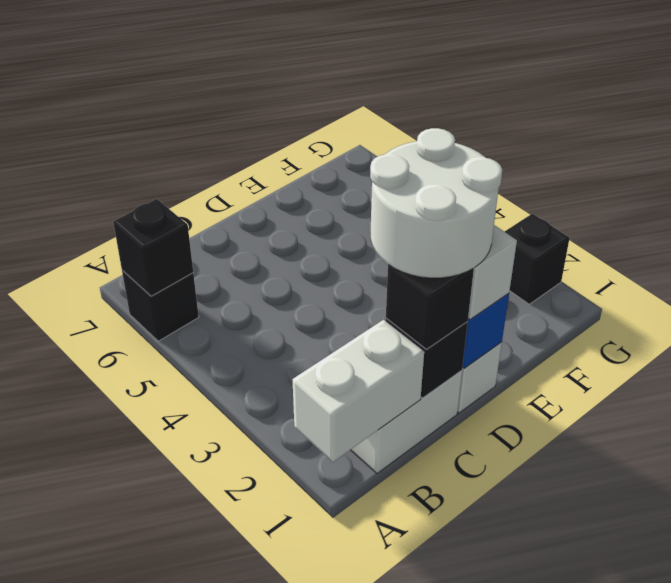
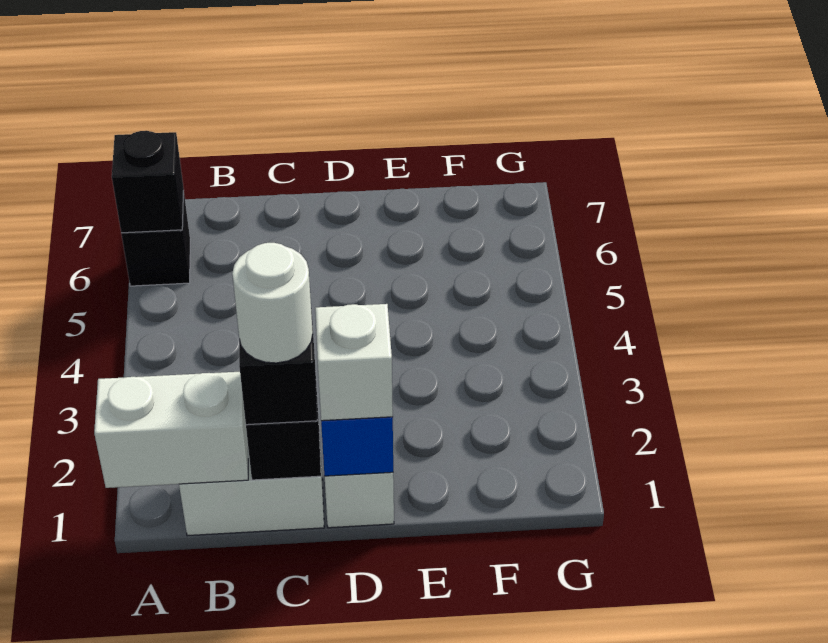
white round brick C1:D2 level 4 -> white round brick C1 level 4
black brick G2 level 1 -> none

